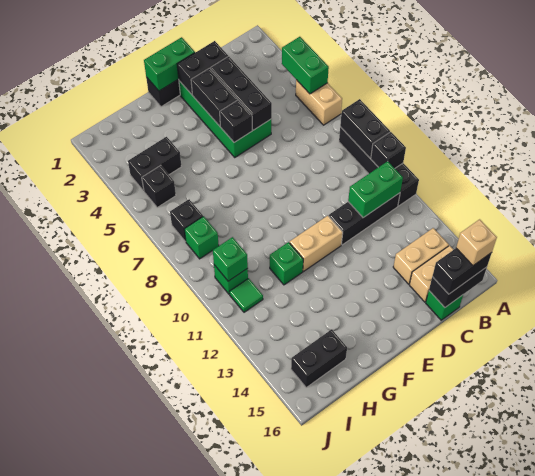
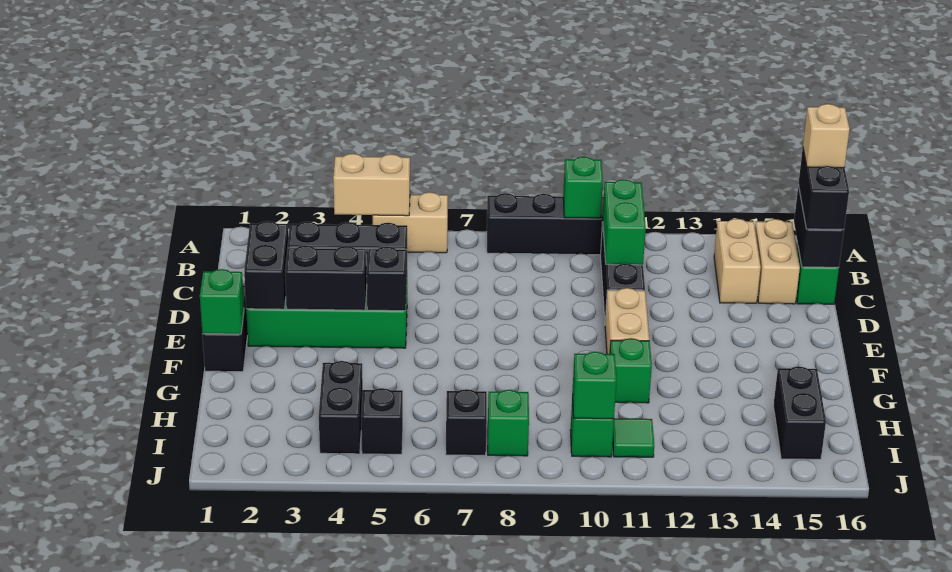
green brick A4:A5 level 2 -> tan brick A4:A5 level 2
black brick A8:A9 level 2 -> none
black brick A10 level 2 -> green brick A10 level 2
green brick E1:F1 level 2 -> green brick F1 level 2

